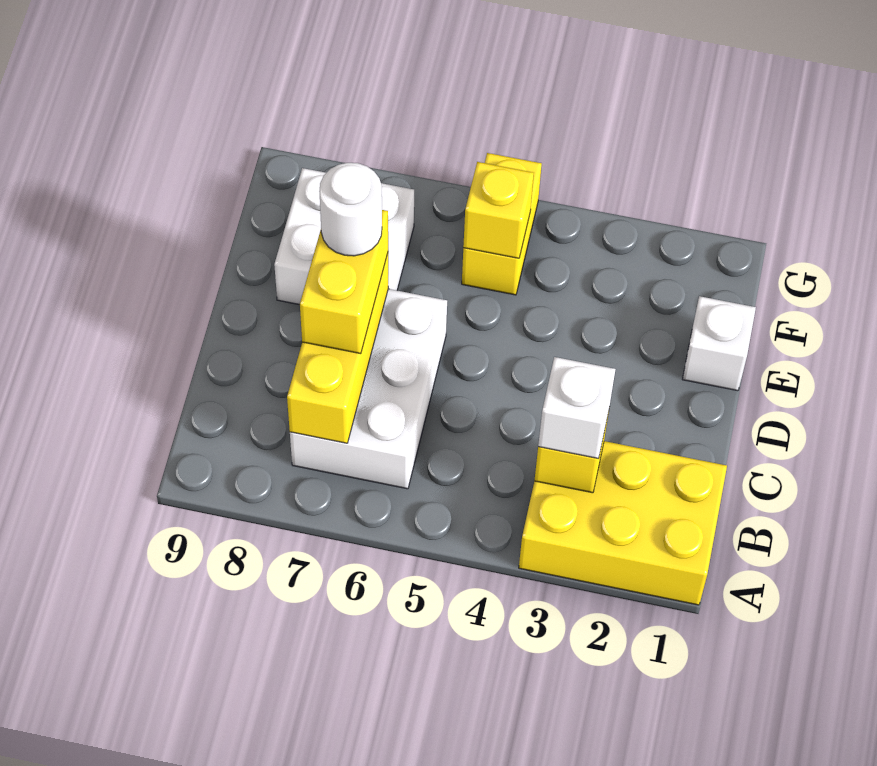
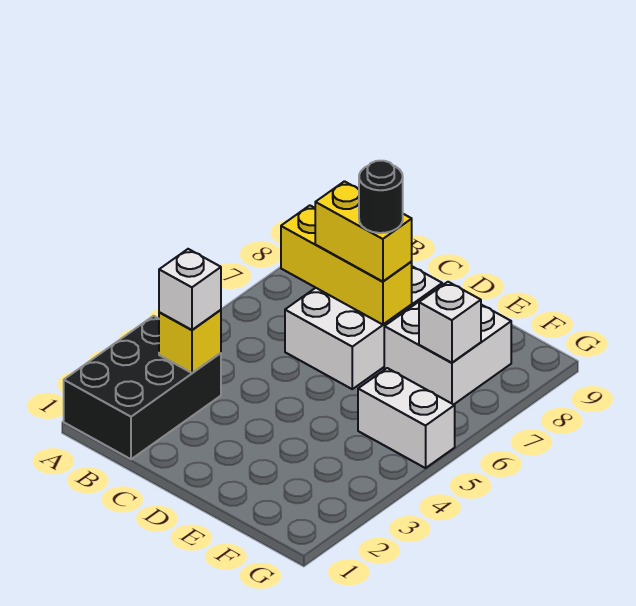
yellow brick A1:B3 level 1 -> black brick A1:B3 level 1
white brick B6:D7 level 1 -> white brick C6:D8 level 1
white round brick D7 level 4 -> black round brick D7 level 4
white brick E1 level 1 -> white brick F7 level 2
yellow brick F5:G5 level 1 -> white brick F5:G5 level 1
yellow brick F5 level 2 -> none

